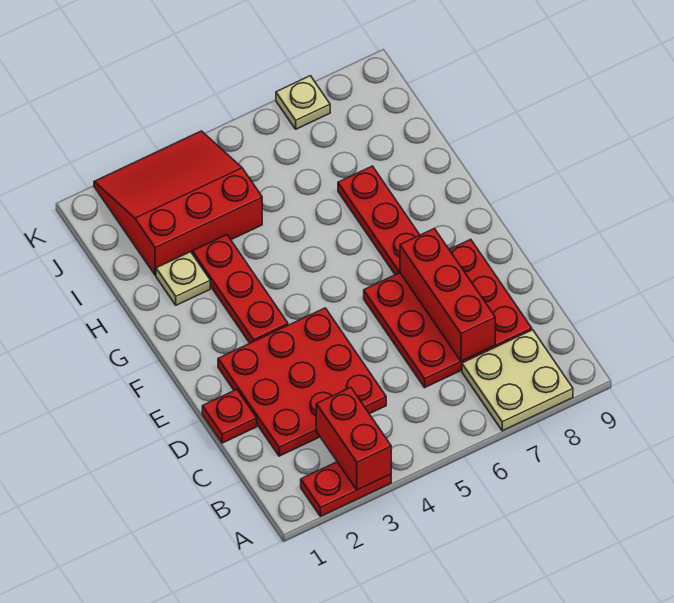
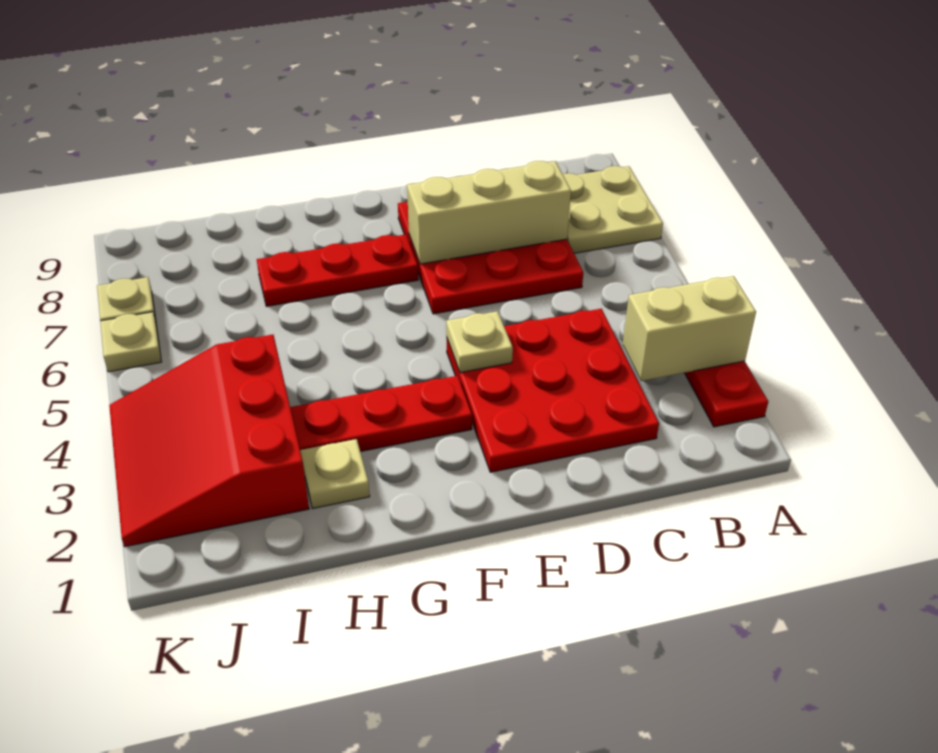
red brick A3:B3 level 2 -> tan brick A3:B3 level 2
red brick C7:E7 level 2 -> tan brick C7:E7 level 2
red plate D1 level 1 -> none
none -> tan plate E4 level 2
none -> tan plate K6 level 1

